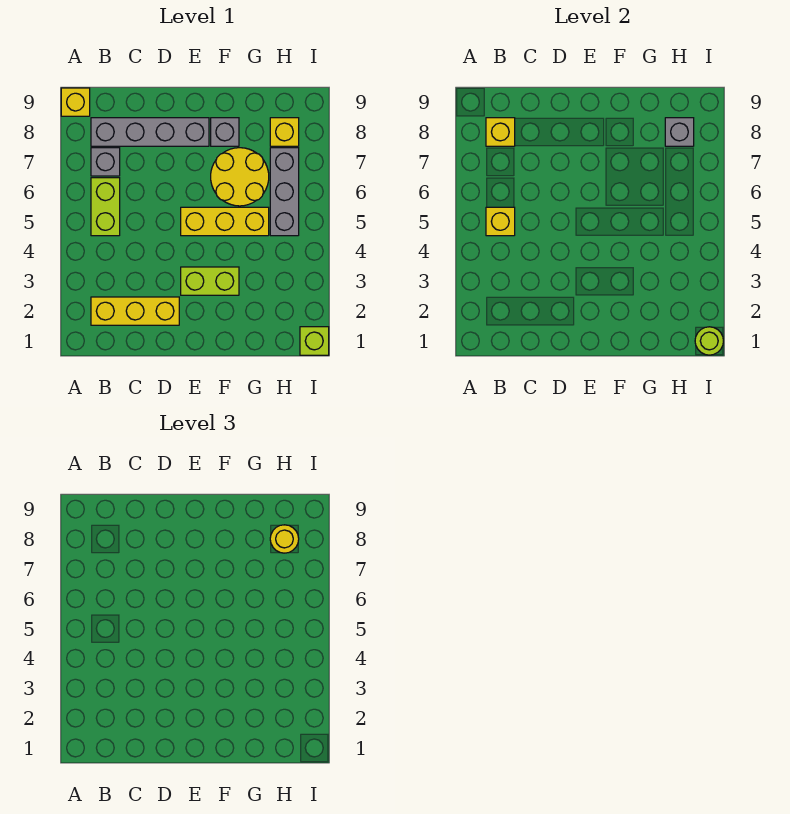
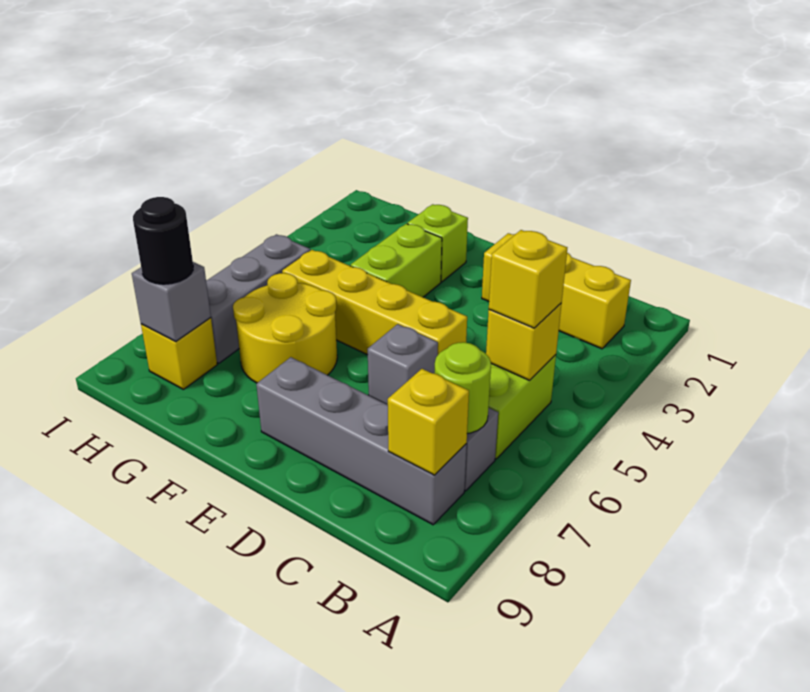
yellow brick A9 level 1 -> yellow brick B5 level 3
lime brick E3:F3 level 1 -> lime brick F3:F4 level 1
yellow brick E5:G5 level 1 -> yellow brick D5:G5 level 1
grey brick F8 level 1 -> grey brick D6 level 1
yellow round brick H8 level 3 -> black round brick H8 level 3
lime brick I1 level 1 -> lime brick F2 level 1
lime round brick I1 level 2 -> lime round brick B7 level 2

